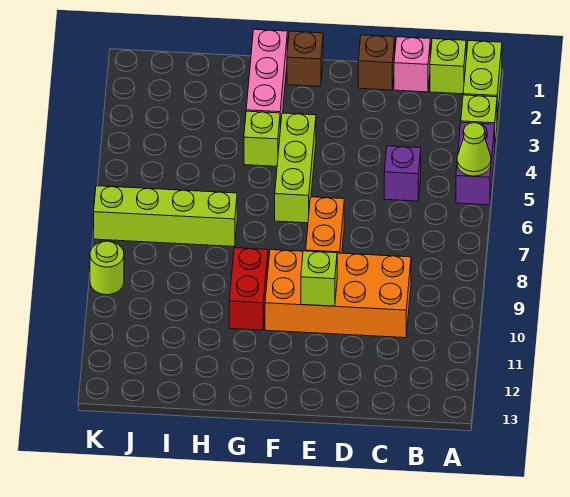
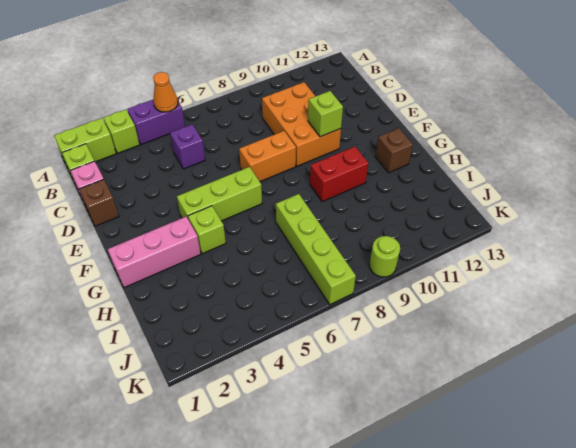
lime cone A5 level 2 -> orange cone A5 level 2
orange brick C9:F10 level 1 -> orange brick C9:E10 level 1
brown brick F1 level 1 -> brown brick G12 level 1

